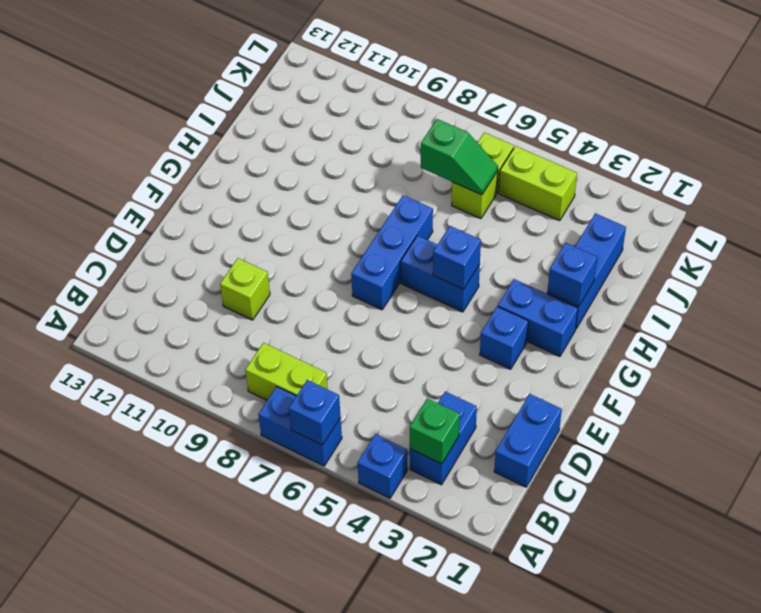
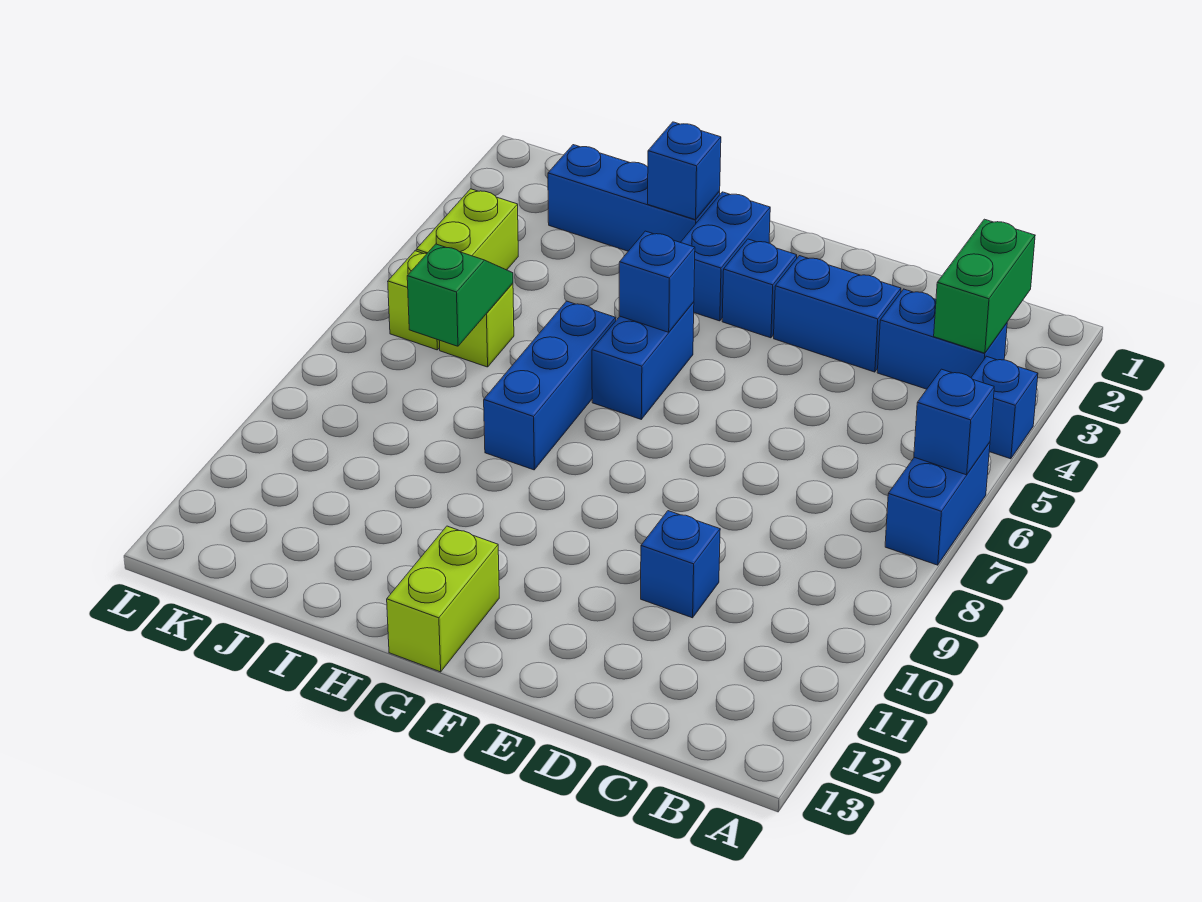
green brick B3 level 2 -> green brick B2:B3 level 2
lime brick B7:B8 level 1 -> lime brick G12:G13 level 1
blue brick C1:D1 level 1 -> blue brick D3:E3 level 1
lime brick D10 level 1 -> blue brick D10 level 1
blue brick F7:H7 level 1 -> blue brick H6:H8 level 1

